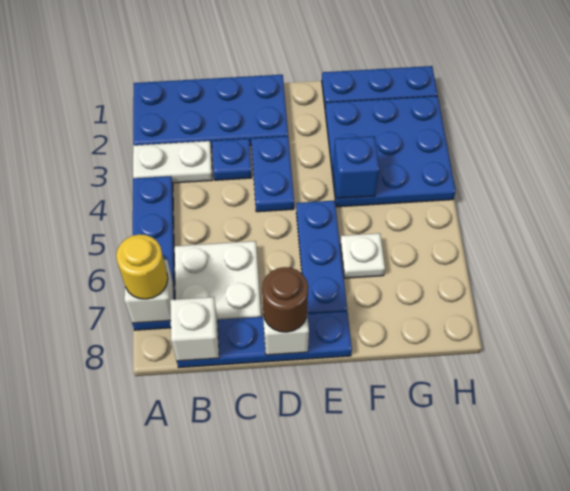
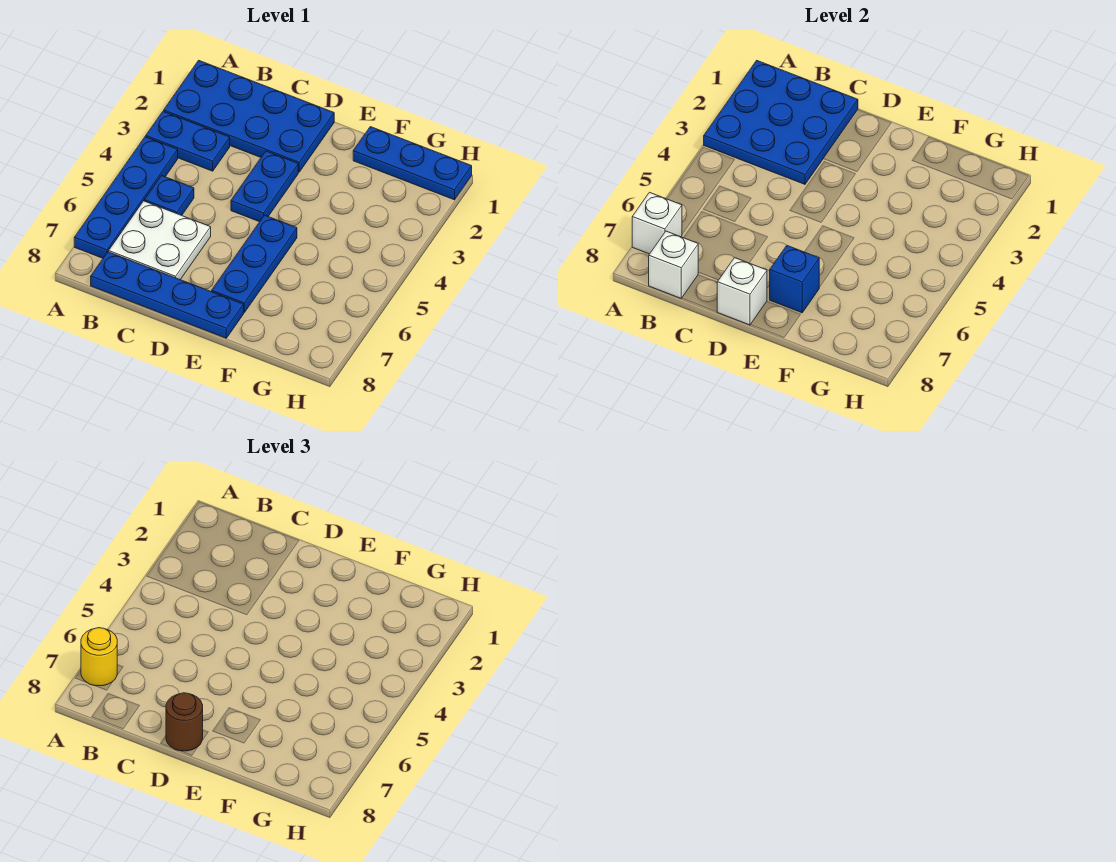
white plate A3:B3 level 1 -> blue plate A3:B3 level 1
blue plate C3 level 1 -> blue plate B5 level 1
blue plate F2:H4 level 1 -> blue plate A1:C3 level 2
blue brick F4 level 2 -> blue brick E7 level 2
white plate F6 level 1 -> none

